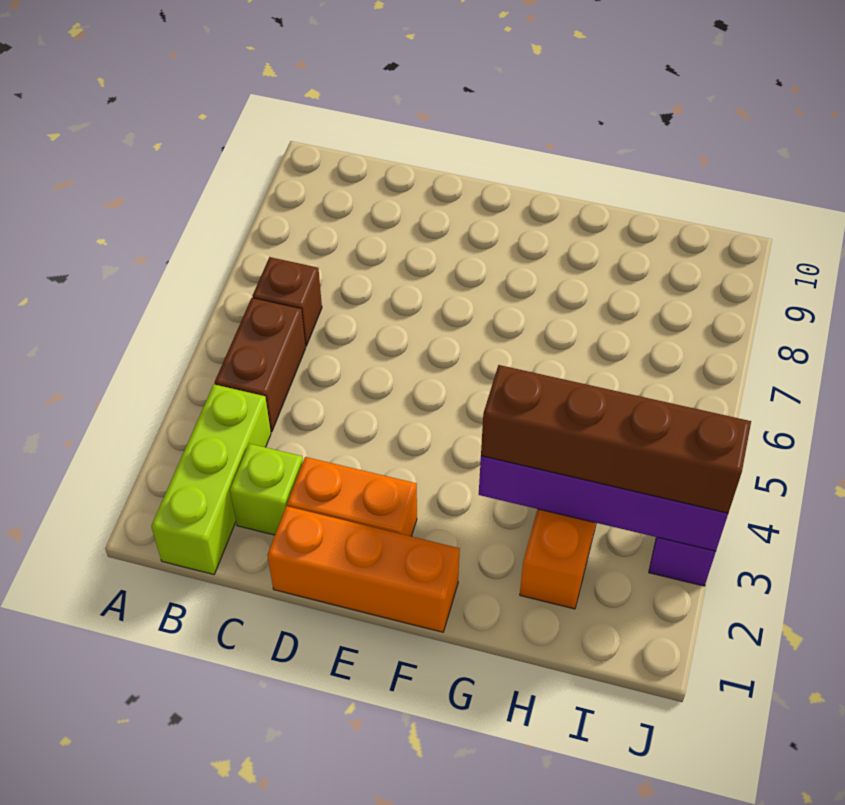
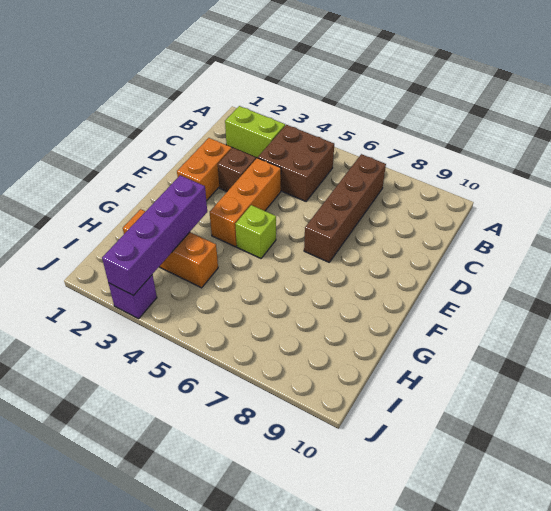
lime brick B1:B3 level 1 -> lime brick B2:B3 level 1
brown brick B4:B5 level 1 -> brown brick B4:C5 level 1
brown brick B6 level 1 -> brown brick D3 level 1
lime brick C2 level 1 -> lime brick F5 level 1
orange brick D1:F1 level 1 -> orange brick D4:F4 level 1
brown brick G3:J3 level 3 -> brown brick B7:E7 level 1

